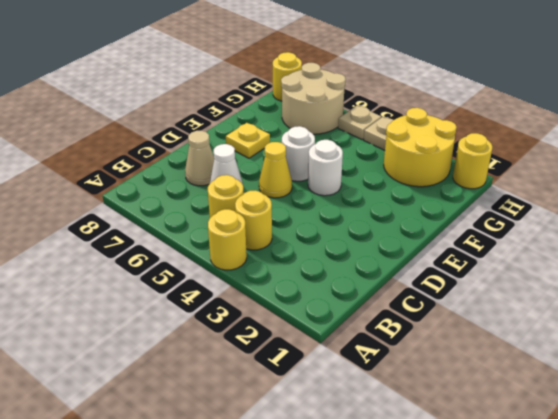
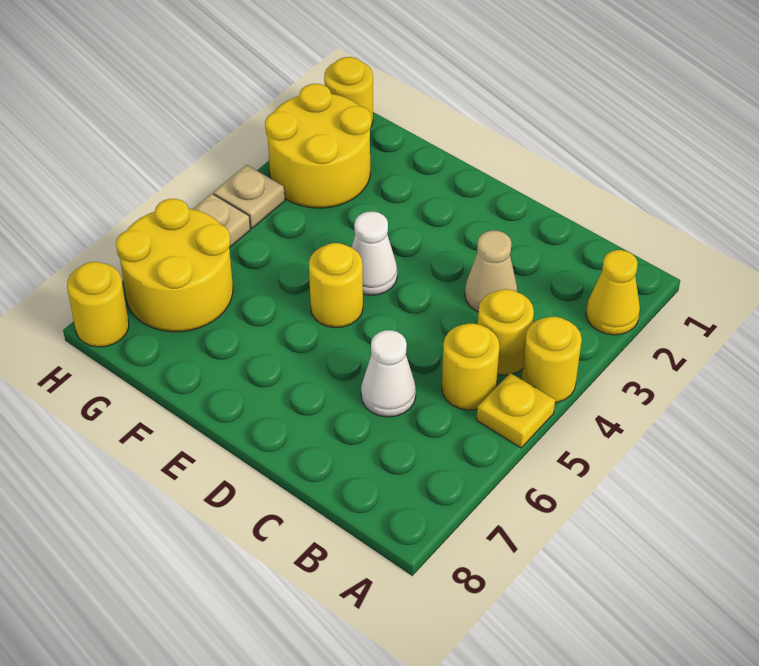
tan cone C7 level 1 -> tan cone C3 level 1
yellow cone D5 level 1 -> yellow cone A2 level 1
white round brick E4 level 1 -> white cone E4 level 1
white round brick E5 level 1 -> yellow round brick E5 level 1
yellow plate E7 level 1 -> yellow plate A5 level 1
tan round brick G6:H7 level 1 -> yellow round brick G6:H7 level 1

